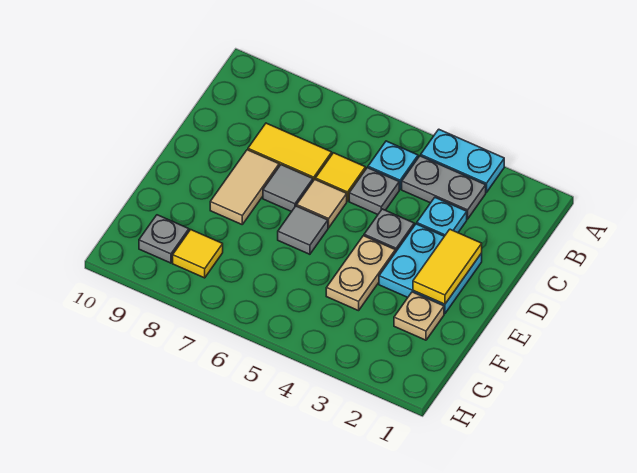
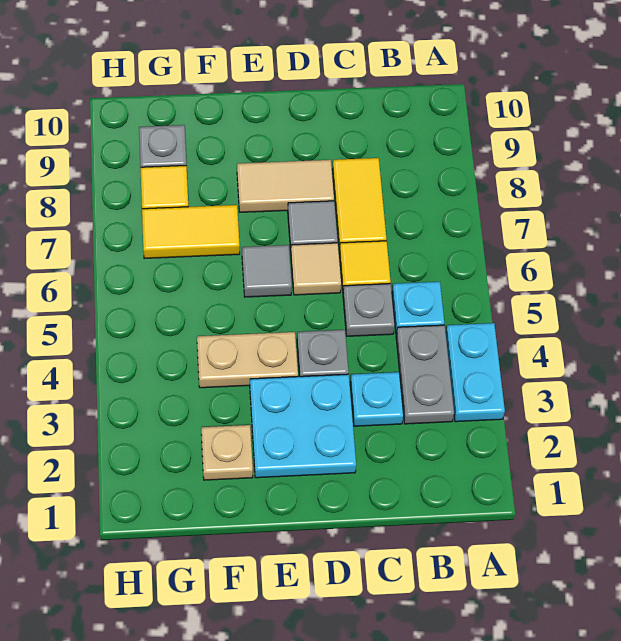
yellow tile D2:E2 level 2 -> yellow tile F7:G7 level 1

